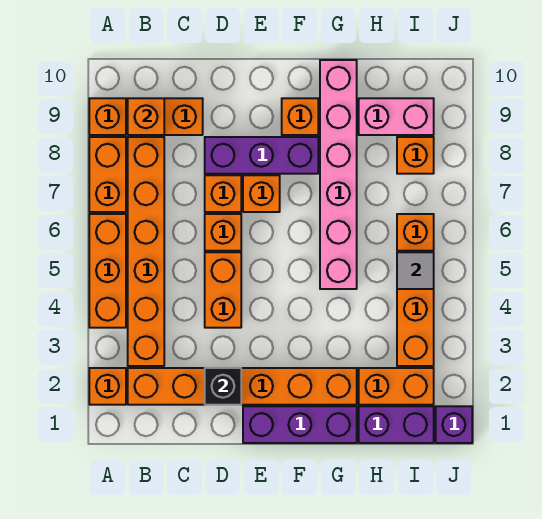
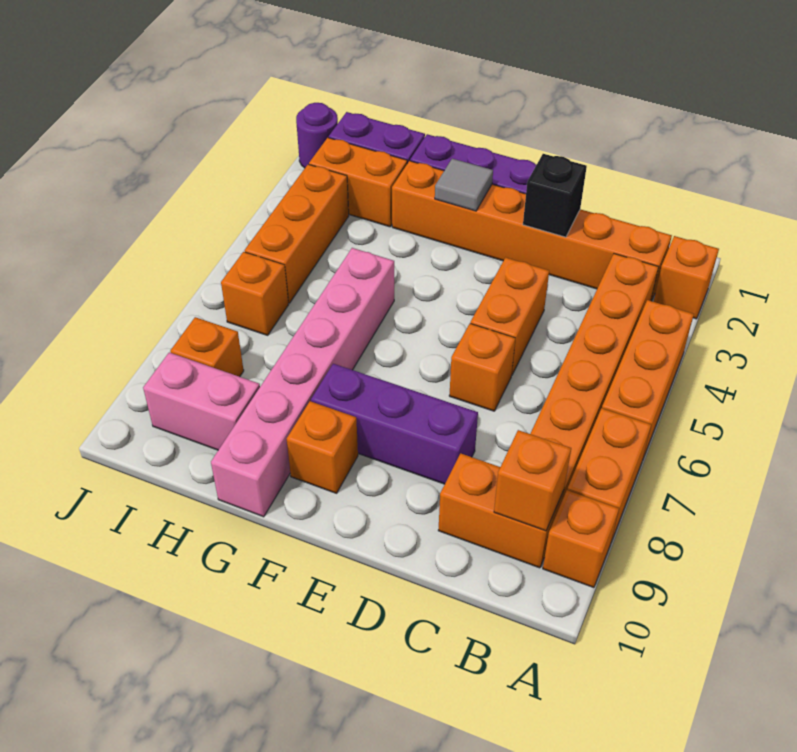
orange brick D7 level 1 -> none
orange brick E7 level 1 -> none
grey tile I5 level 2 -> grey tile F2 level 2
purple brick J1 level 1 -> purple round brick J1 level 1

